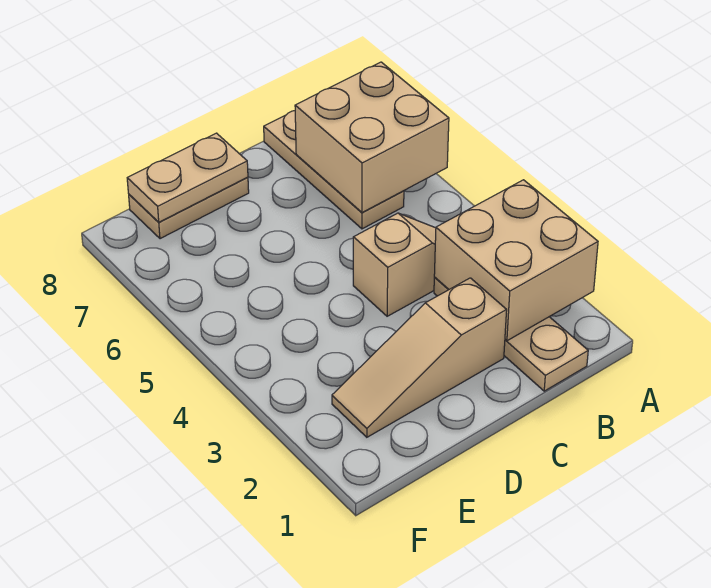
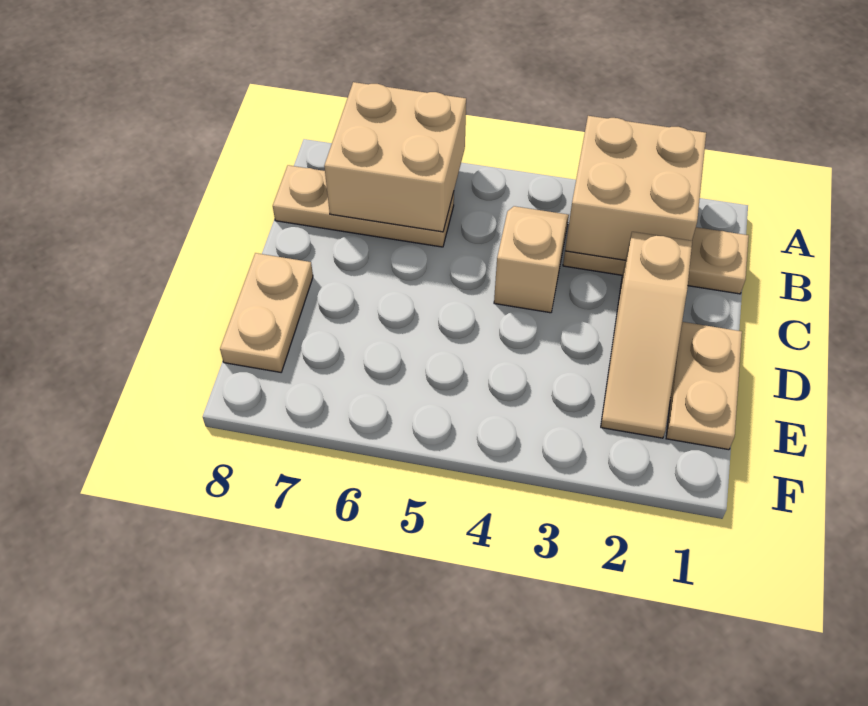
tan plate D8:E8 level 2 -> tan plate D1:E1 level 1

